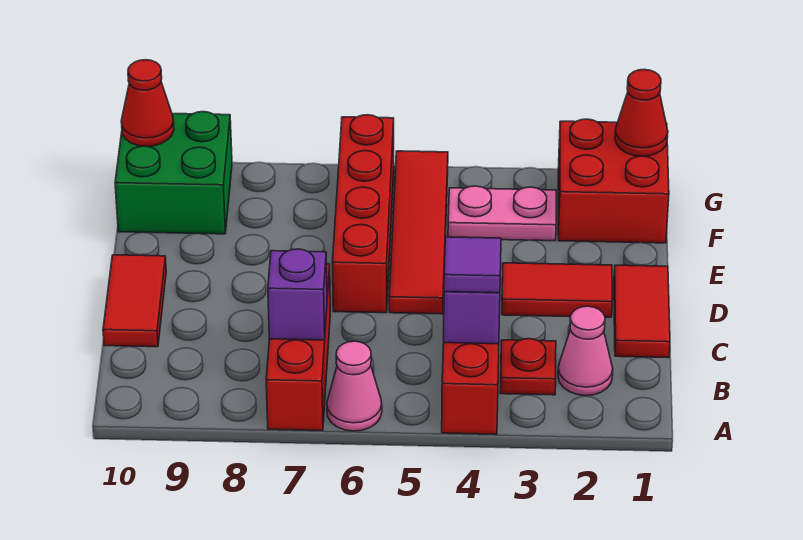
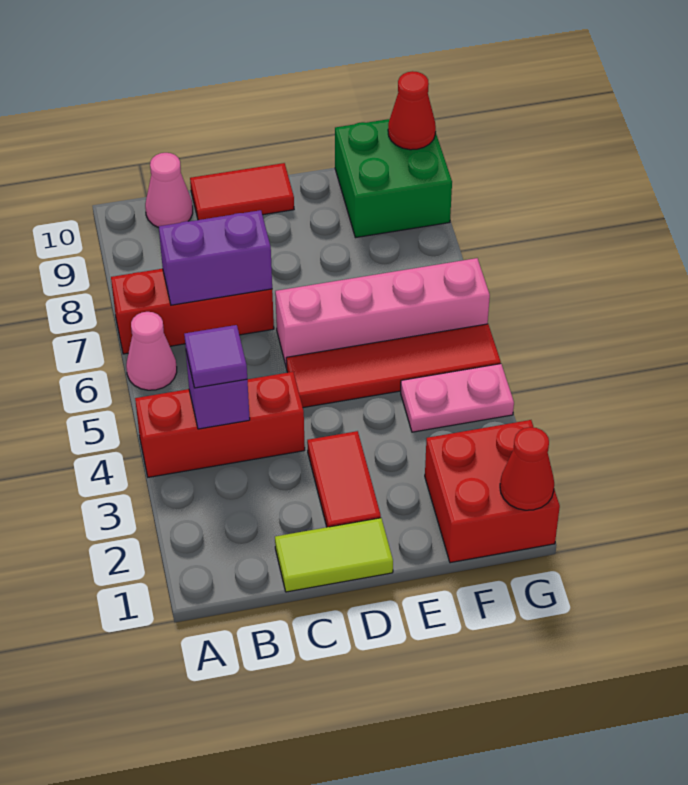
pink cone B2 level 1 -> pink cone B10 level 1
red plate B3 level 1 -> none
purple brick B7 level 2 -> purple brick B7:C7 level 2
red tile C1:D1 level 1 -> lime tile C1:D1 level 1
red brick D6:G6 level 1 -> pink brick D6:G6 level 1
pink plate F3:F4 level 1 -> pink plate F4:G4 level 1

